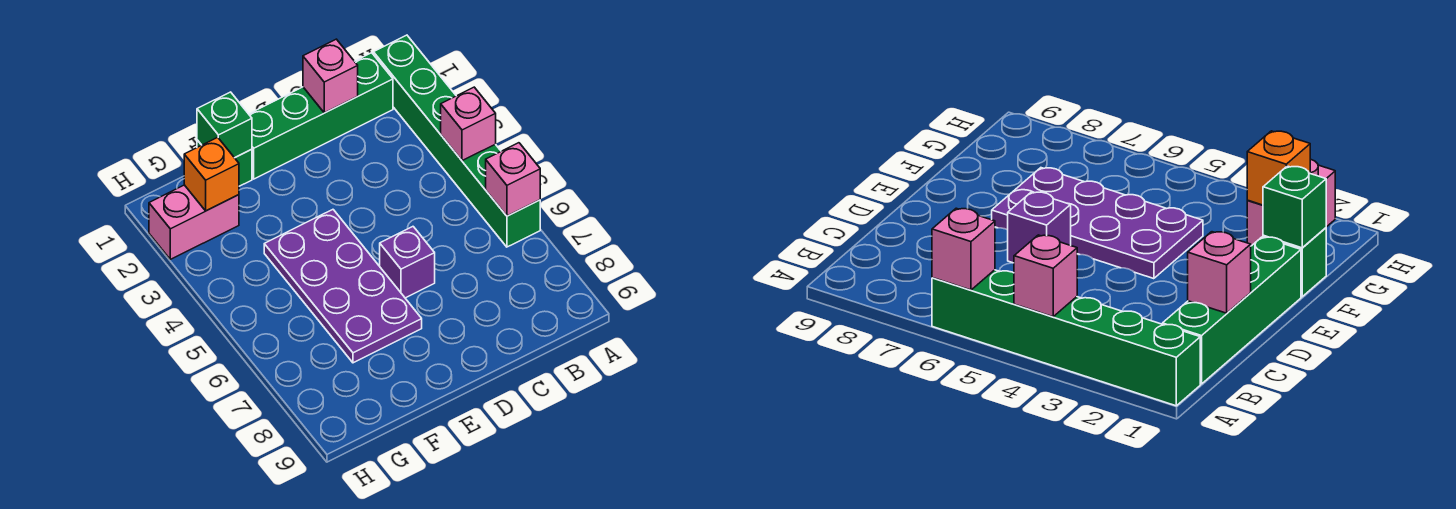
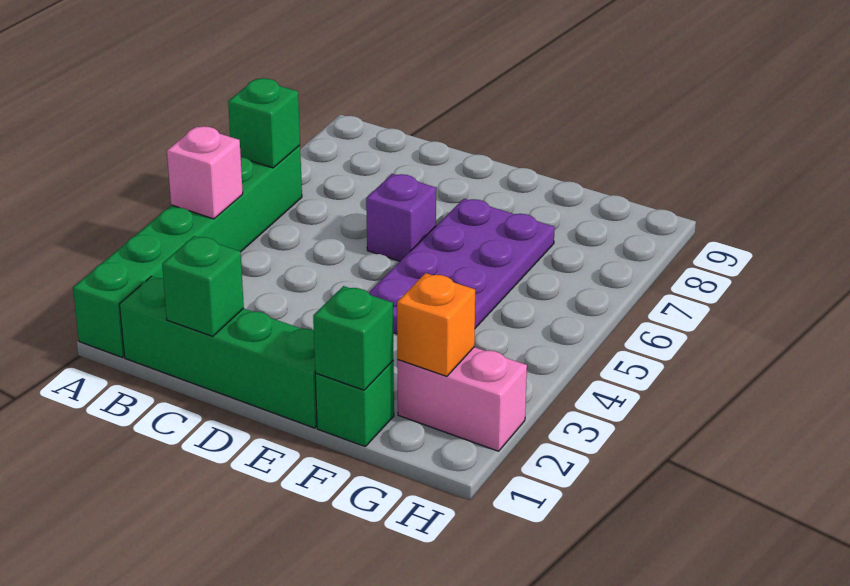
pink brick A6 level 2 -> green brick A6 level 2
pink brick C1 level 2 -> green brick C1 level 2

